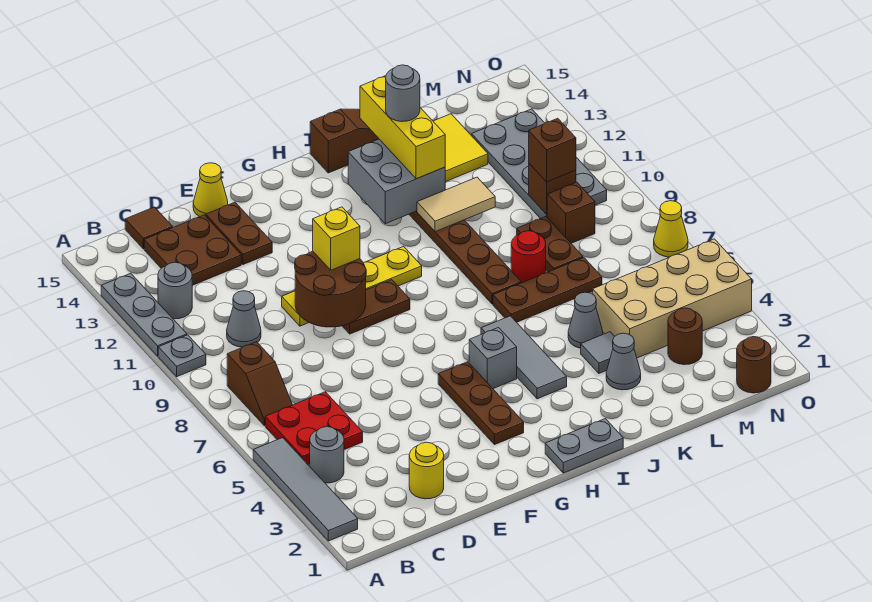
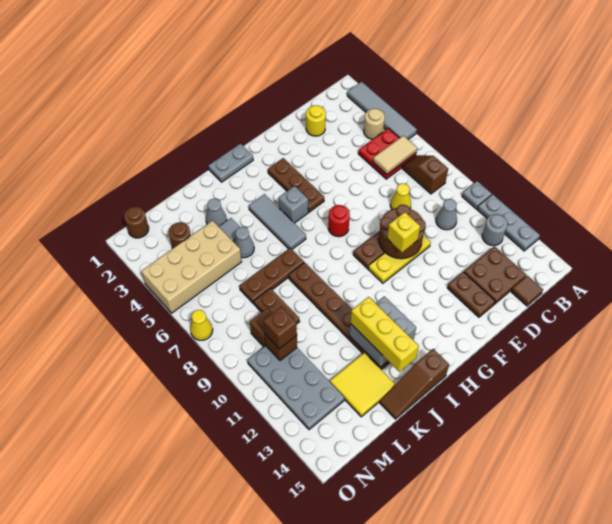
grey round brick B4 level 1 -> tan round brick B4 level 1
yellow plate E10:H10 level 1 -> yellow plate E10:G10 level 1
yellow cone E15 level 1 -> yellow cone D8 level 1
tan tile J11:K11 level 2 -> tan tile B6:C6 level 2
grey round brick J13 level 4 -> none
red round brick K8 level 1 -> red round brick G7 level 1

